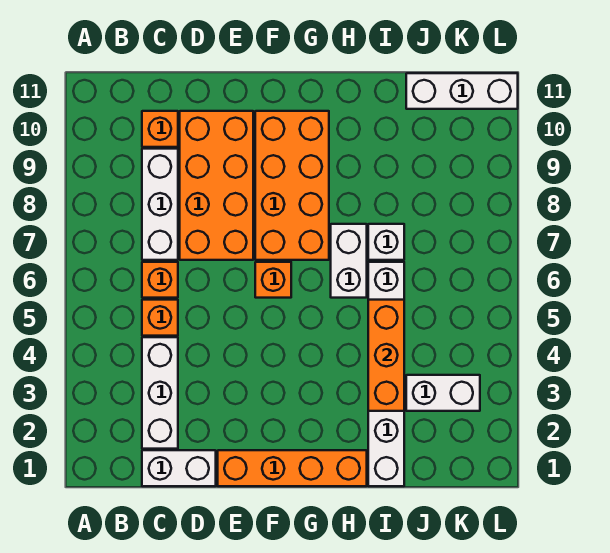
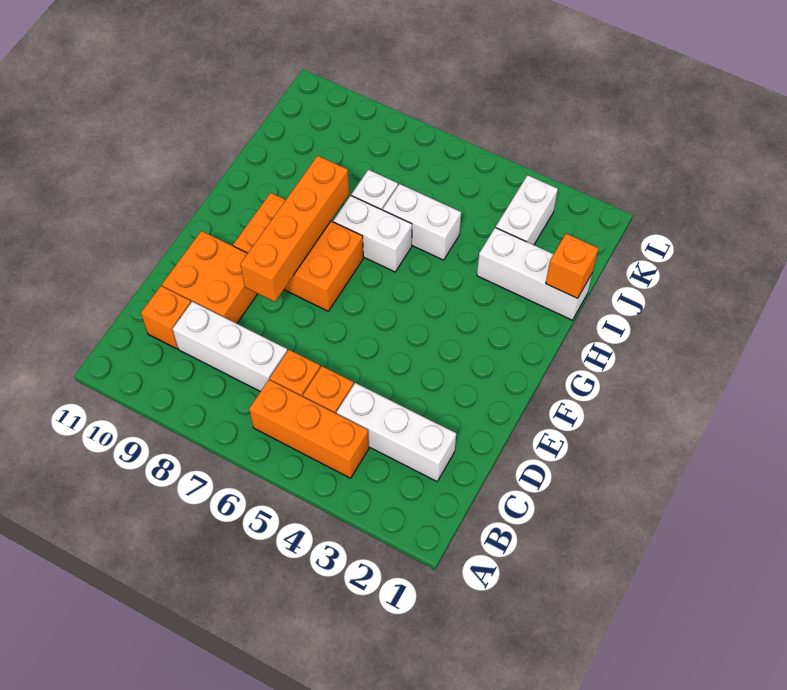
white brick C1:D1 level 1 -> none
orange brick D7:E10 level 1 -> orange brick D9:E10 level 1
orange brick E1:H1 level 1 -> orange brick E8:H8 level 2
orange brick F6 level 1 -> orange brick I1 level 2
orange brick F7:G10 level 1 -> orange brick F7:G9 level 1
orange brick I3:I5 level 2 -> orange brick B4:B6 level 1
white brick J11:L11 level 1 -> none

